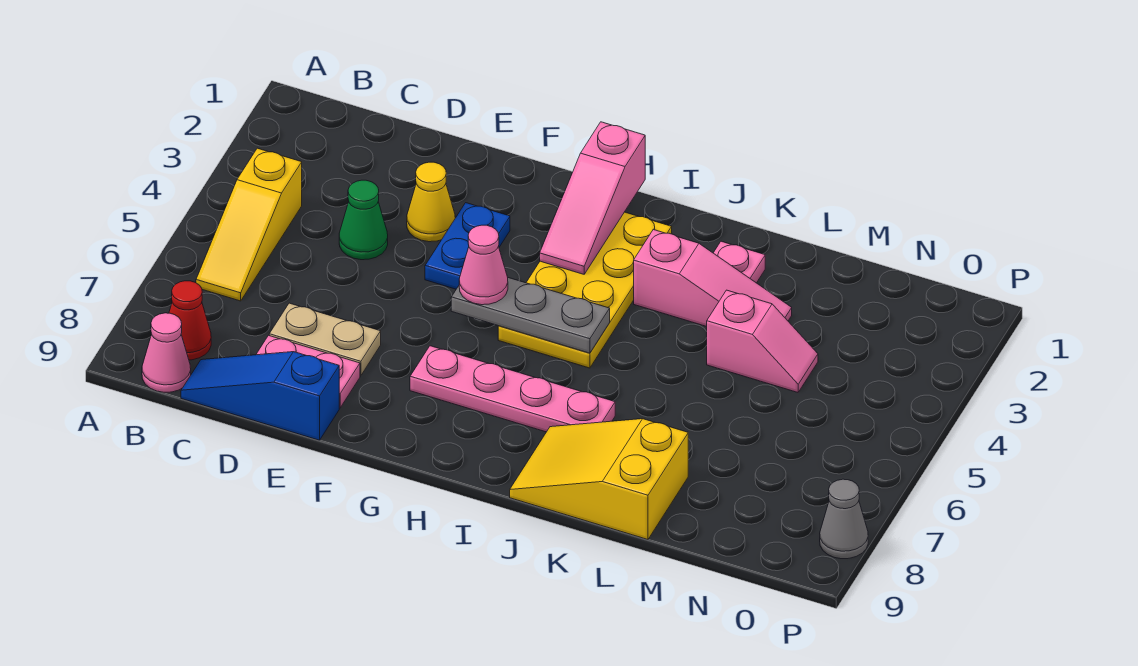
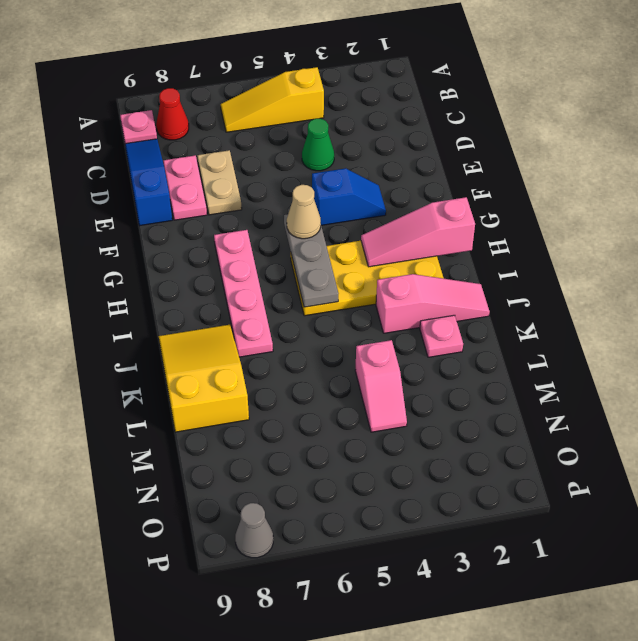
pink cone B9 level 1 -> pink plate B9 level 1
yellow cone E3 level 1 -> none
blue plate F3:F4 level 1 -> blue slope F3:F4 level 1 top 4
pink cone G5 level 3 -> tan cone G5 level 3
pink slope J3:L3 level 1 top J -> pink slope J1:J3 level 1 top 3

